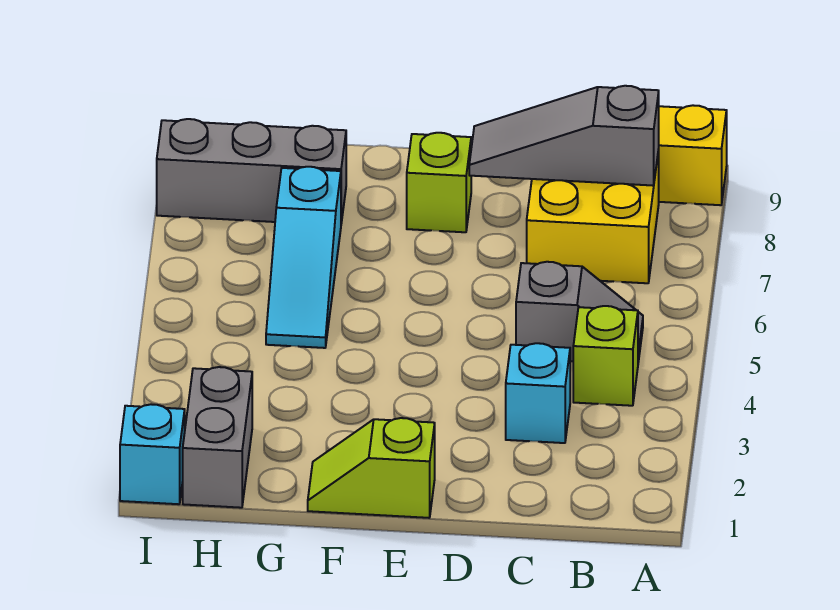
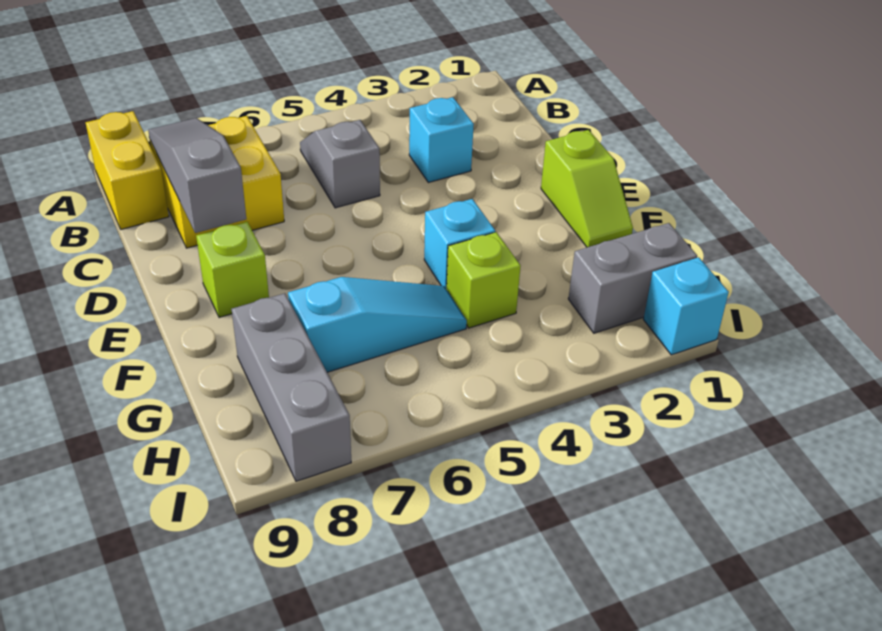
lime brick B4 level 1 -> lime brick G4 level 1
grey slope B8:D8 level 2 top B -> grey slope B8:D8 level 2 top D
none -> cyan brick F4 level 1

